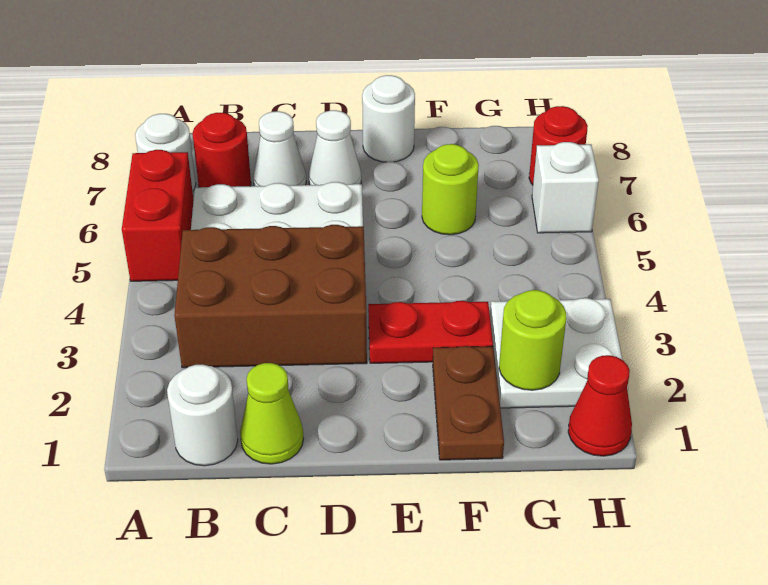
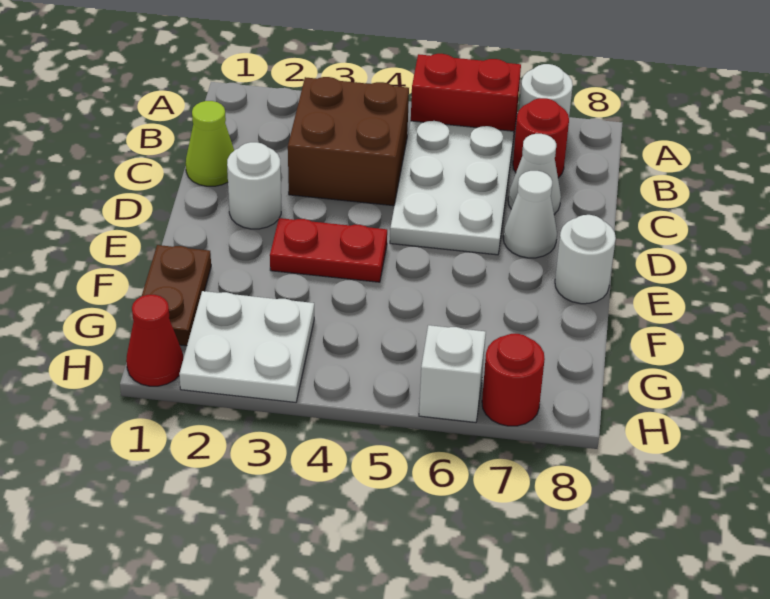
white round brick B1 level 1 -> white round brick D2 level 1
brown brick B3:D4 level 1 -> brown brick B3:C4 level 1
red plate E3:F3 level 1 -> red plate E3:E4 level 1
brown plate F1:F2 level 1 -> brown plate F1:G1 level 1
lime round brick F6 level 1 -> none
lime round brick G2 level 2 -> none

